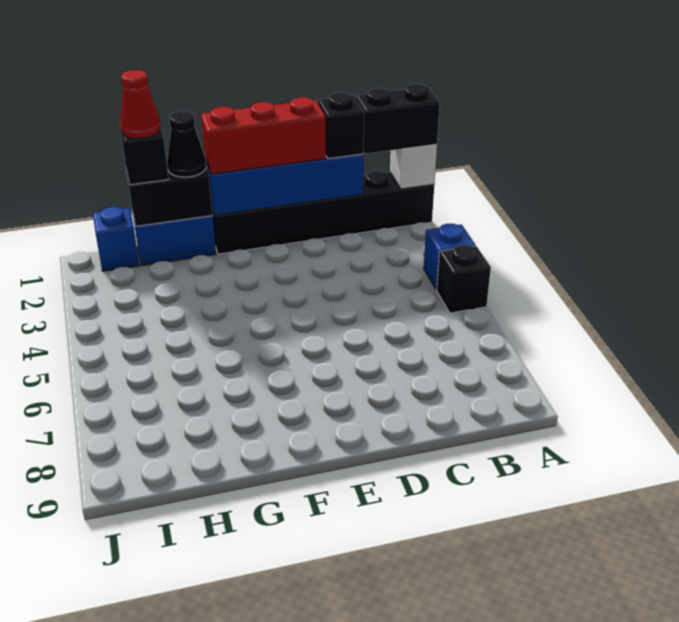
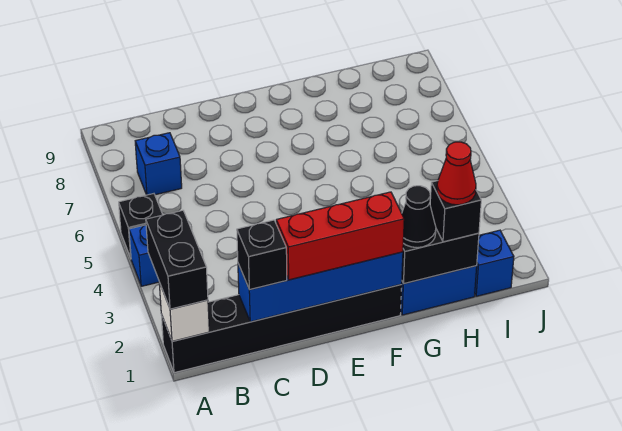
black brick A1:B1 level 3 -> black brick A1:A2 level 3
none -> blue brick B7 level 1

